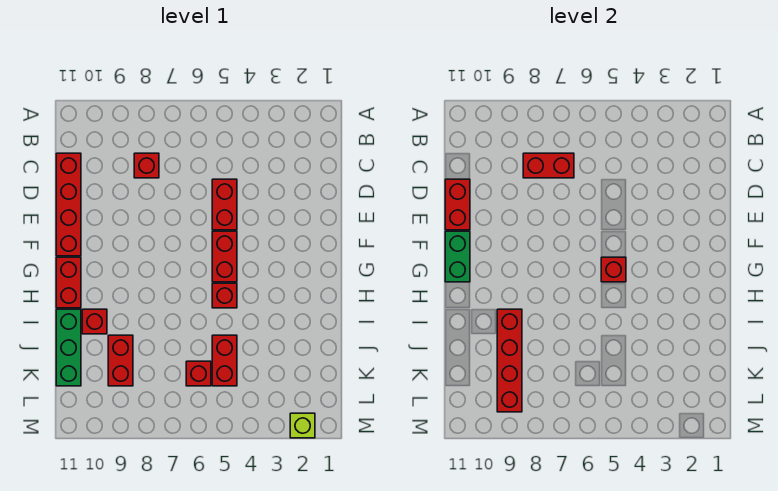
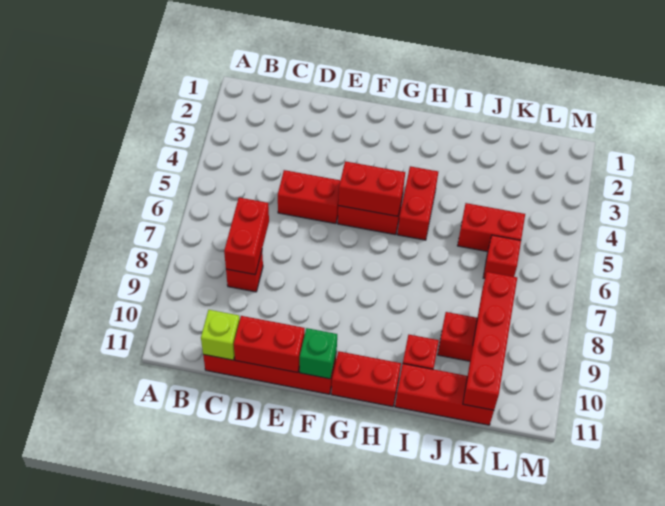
green brick F11:G11 level 2 -> green brick F11 level 2
red brick G5 level 2 -> red brick F5:G5 level 2
red brick H5 level 1 -> red brick H4:H5 level 1
red brick I9:L9 level 2 -> red brick K8:K11 level 2
green brick I11:K11 level 1 -> red brick I11:K11 level 1
lime brick M2 level 1 -> lime brick C11 level 2

